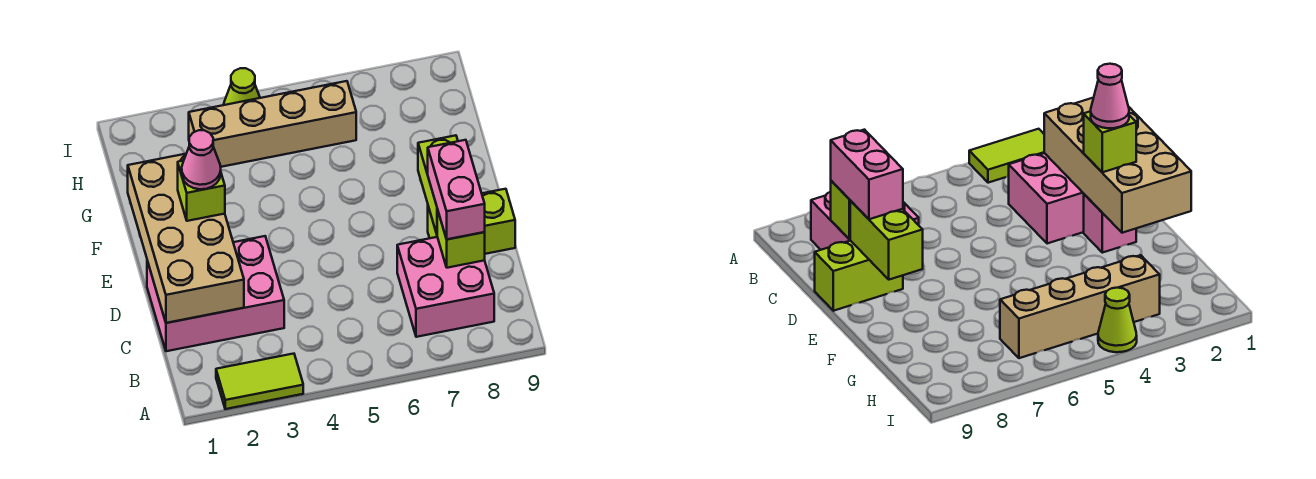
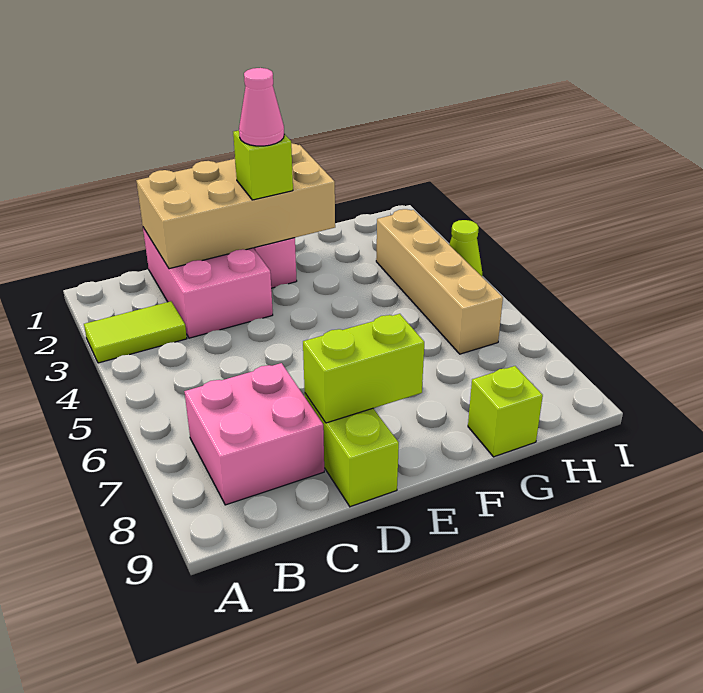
lime tile A2:A3 level 1 -> lime tile A3:B3 level 1
lime brick C8 level 2 -> lime brick G9 level 1
pink brick C8:D8 level 3 -> none

